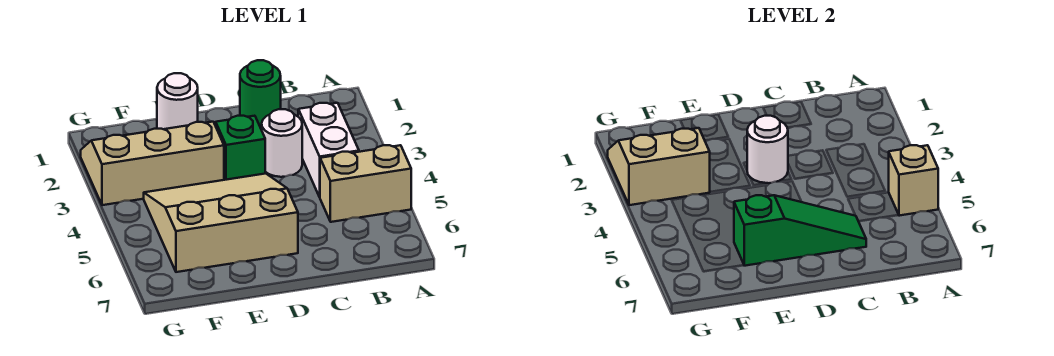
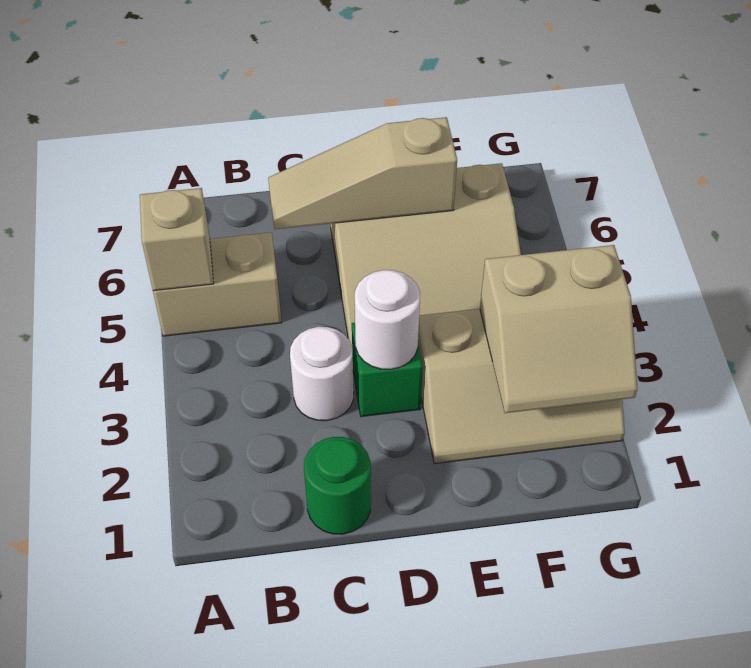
white brick B3:B4 level 1 -> none
green slope C6:E6 level 2 top E -> tan slope C6:E6 level 2 top E
white round brick E1 level 1 -> none

